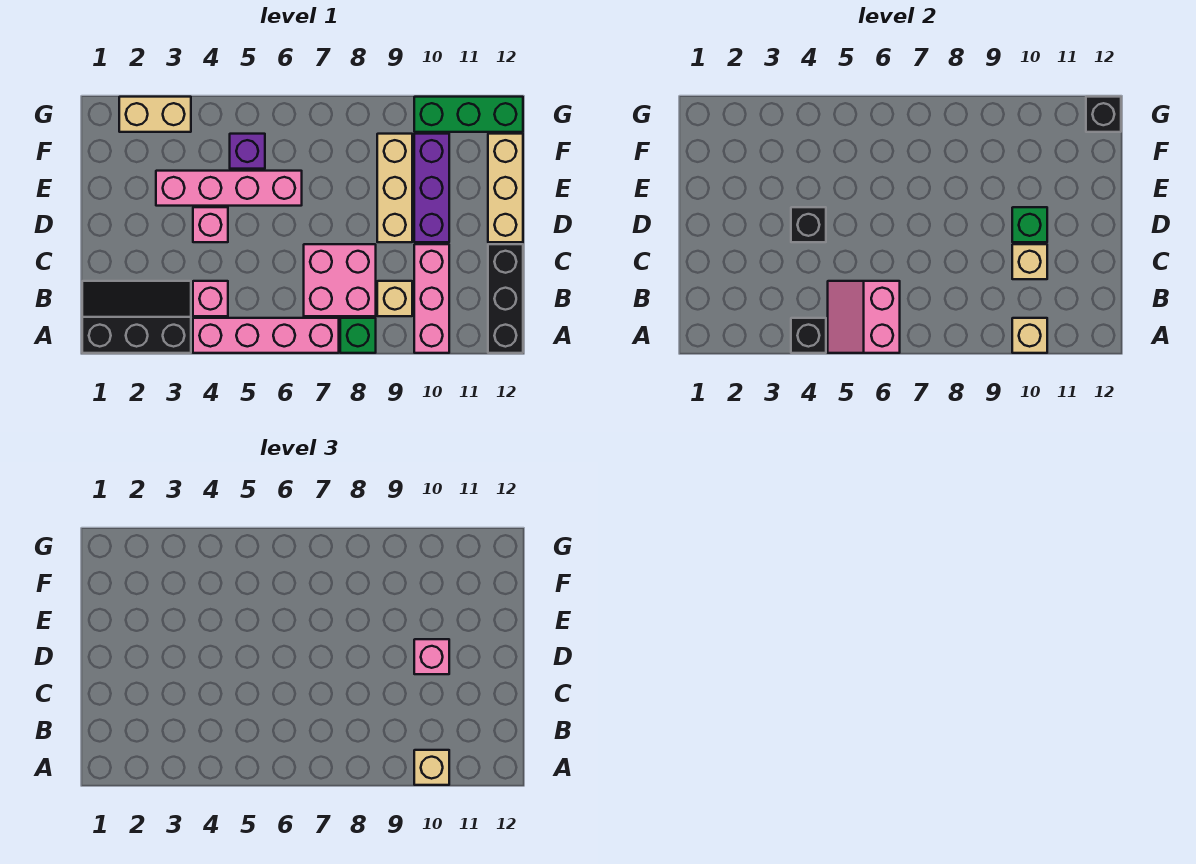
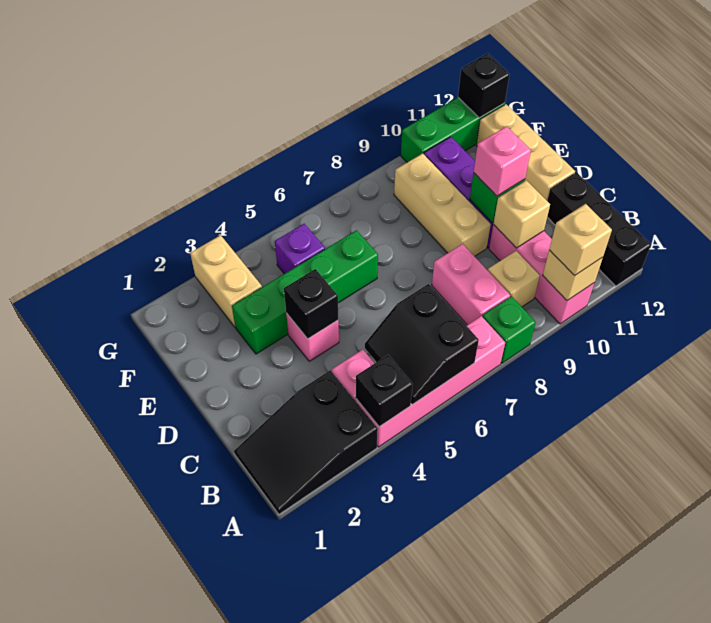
black slope A1:B3 level 1 top A -> black slope A1:B3 level 1 top 3
pink slope A5:B6 level 2 top 6 -> black slope A5:B6 level 2 top 6
pink brick B7:C8 level 1 -> pink brick B8:C8 level 1
pink brick E3:E6 level 1 -> green brick E3:E6 level 1
tan brick G2:G3 level 1 -> tan brick F3:G3 level 1

